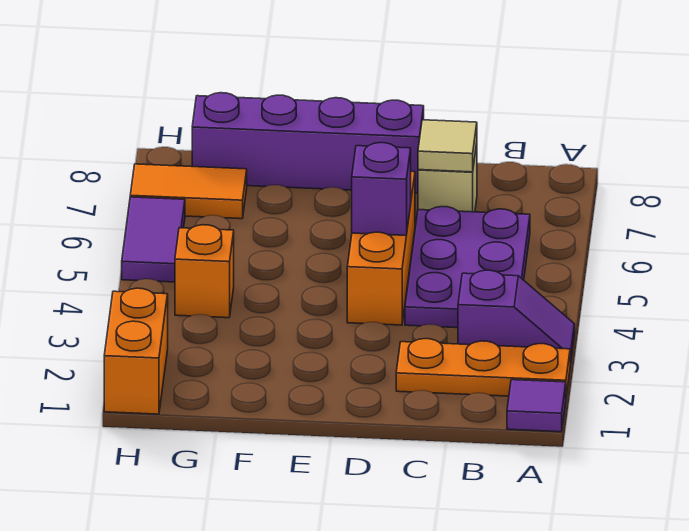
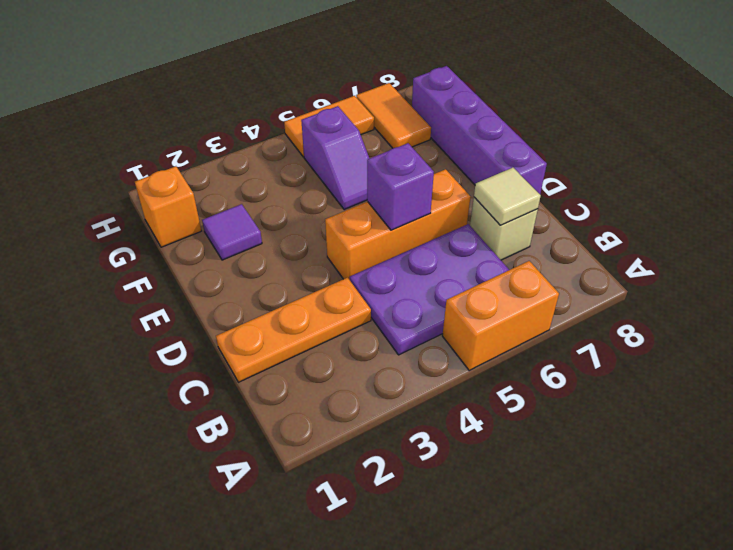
purple tile A1 level 1 -> purple tile F2 level 1
orange plate A2:C2 level 1 -> orange plate C1:C3 level 1
purple slope A3:B3 level 1 top B -> purple slope F5:G5 level 1 top G
orange brick G4 level 1 -> orange brick G1 level 1
orange brick H1:H2 level 1 -> orange brick A5:A6 level 1
purple tile H5:H6 level 1 -> orange tile H5:H6 level 1

